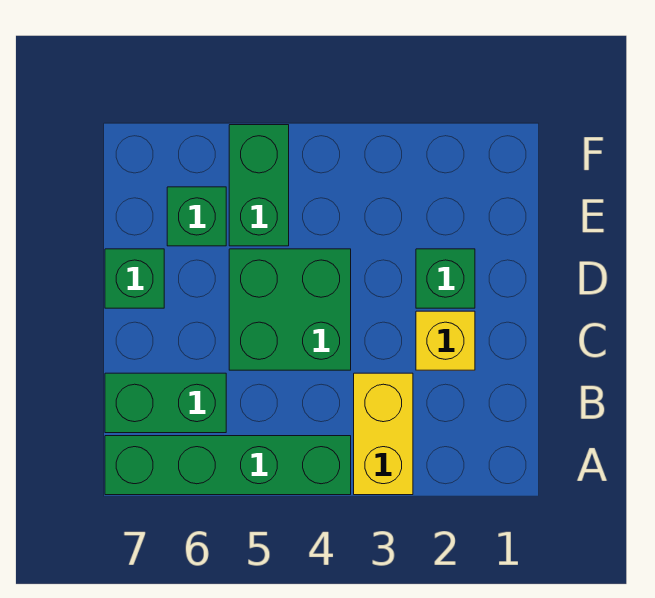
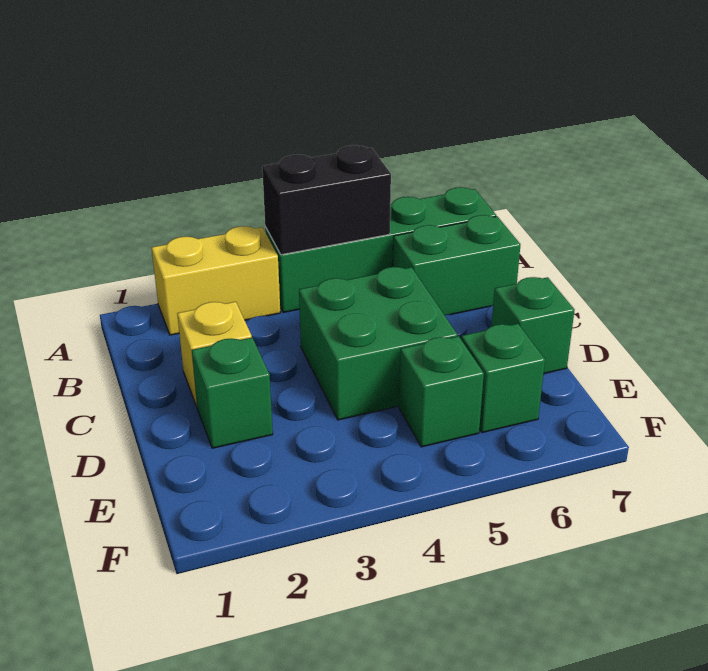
yellow brick A3:B3 level 1 -> yellow brick A2:A3 level 1
none -> black brick A4:A5 level 2
green brick E5:F5 level 1 -> green brick E5 level 1

